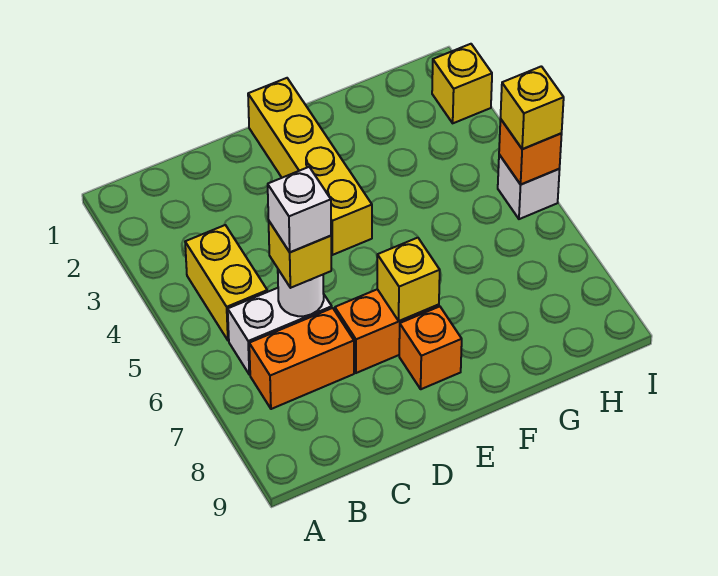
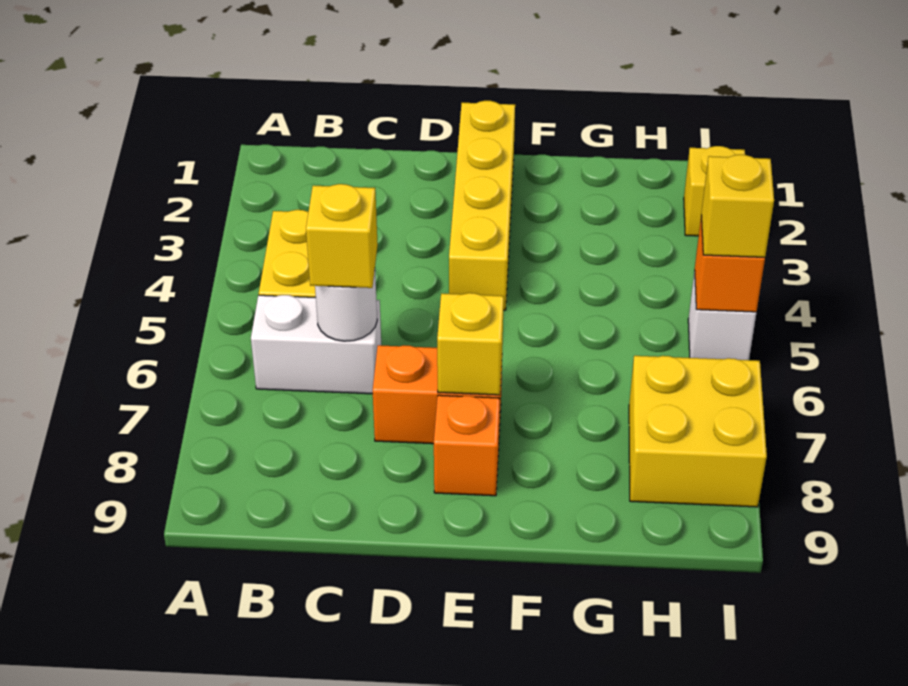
orange brick B7:C7 level 1 -> none
white brick C6 level 4 -> none
none -> yellow brick H7:I8 level 1

